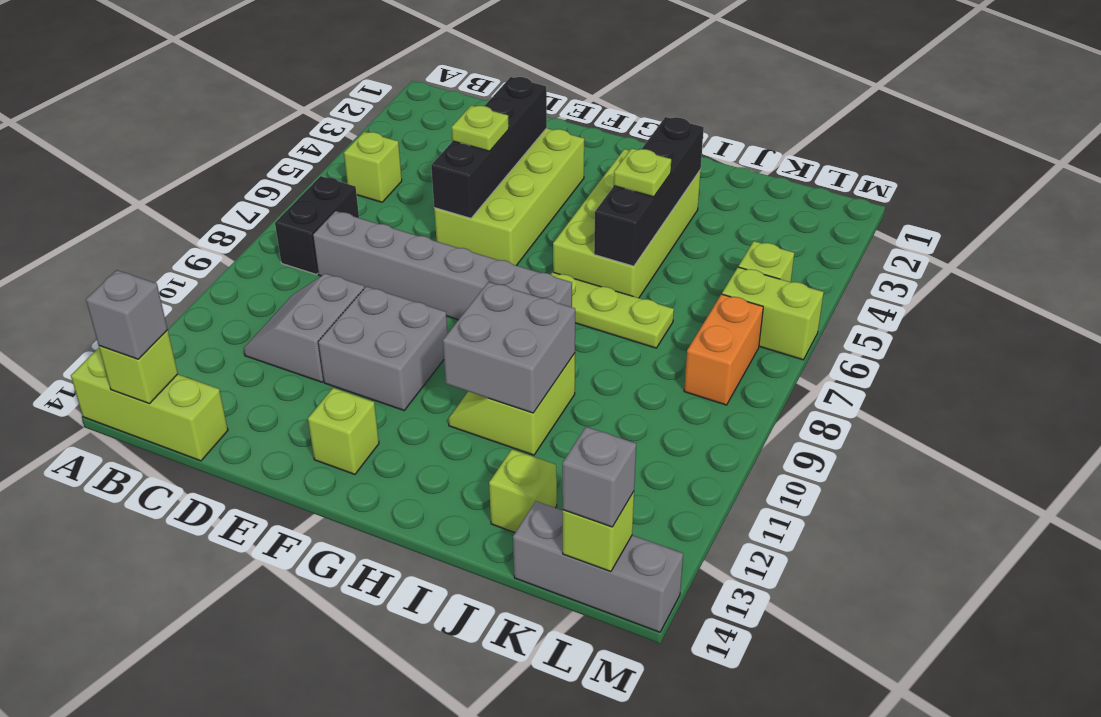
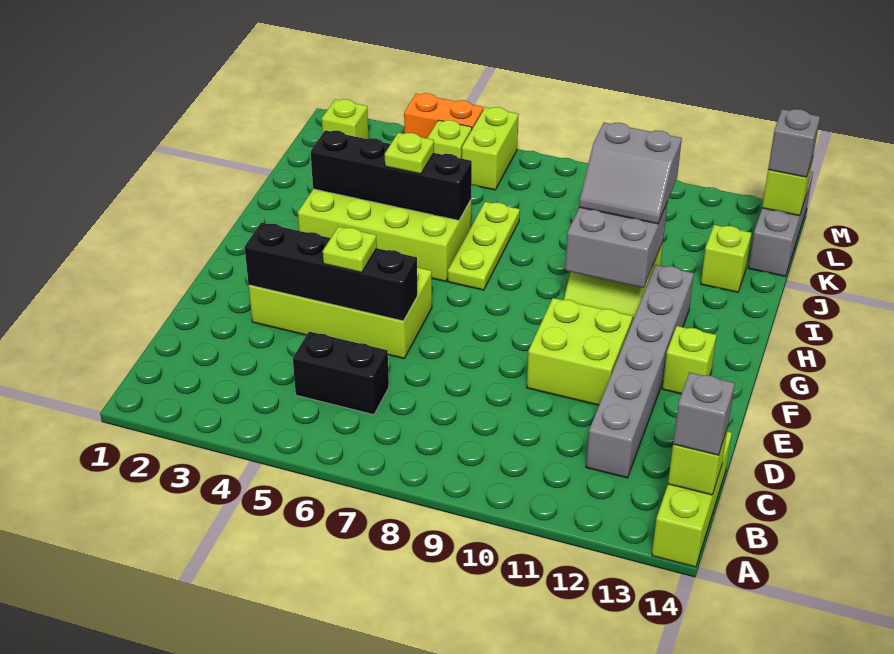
lime brick B5 level 1 -> lime brick L2 level 1
black brick B7:B8 level 1 -> black brick C5:C6 level 1
grey brick C8:H8 level 1 -> grey brick C12:H12 level 1
grey slope C10:D11 level 1 top D -> grey slope I10:J11 level 3 top J
grey brick E10:F11 level 1 -> lime brick E10:F11 level 1
orange brick L7:L8 level 1 -> orange brick M4:M5 level 1

